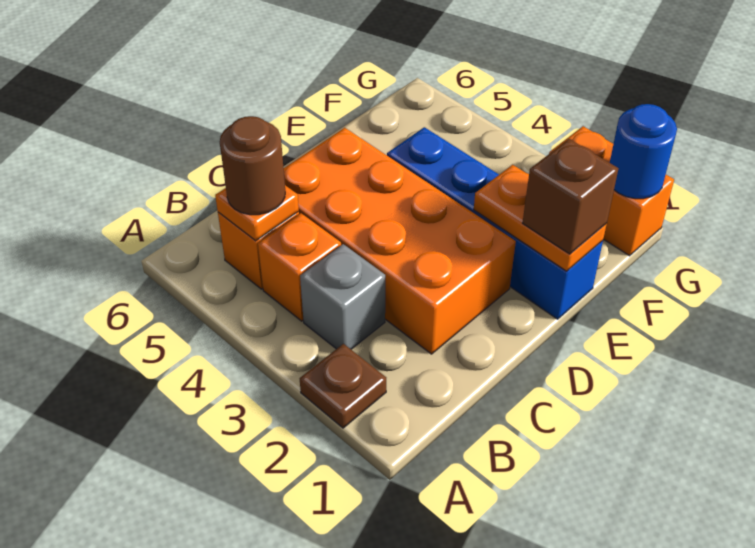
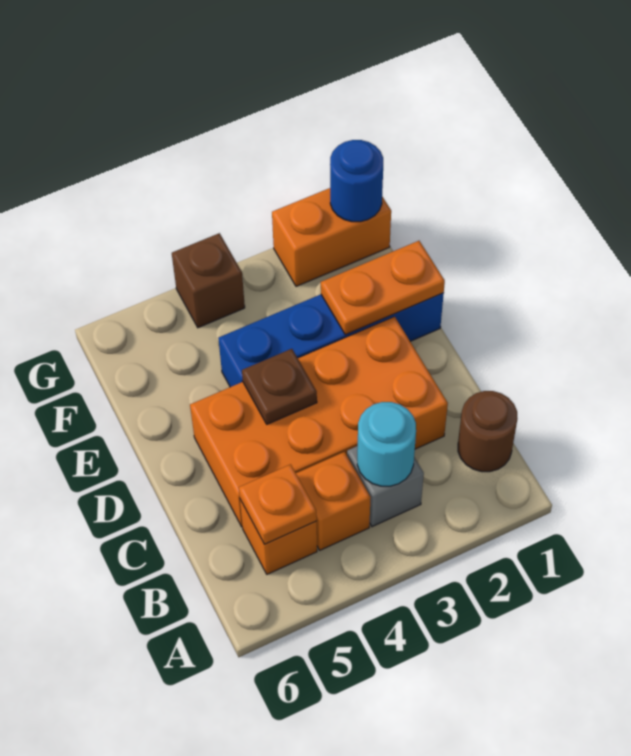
brown plate A2 level 1 -> brown plate D4 level 2
none -> cyan round brick B3 level 2
brown round brick B5 level 3 -> brown round brick B1 level 1
brown brick E1 level 3 -> brown brick G4 level 1

